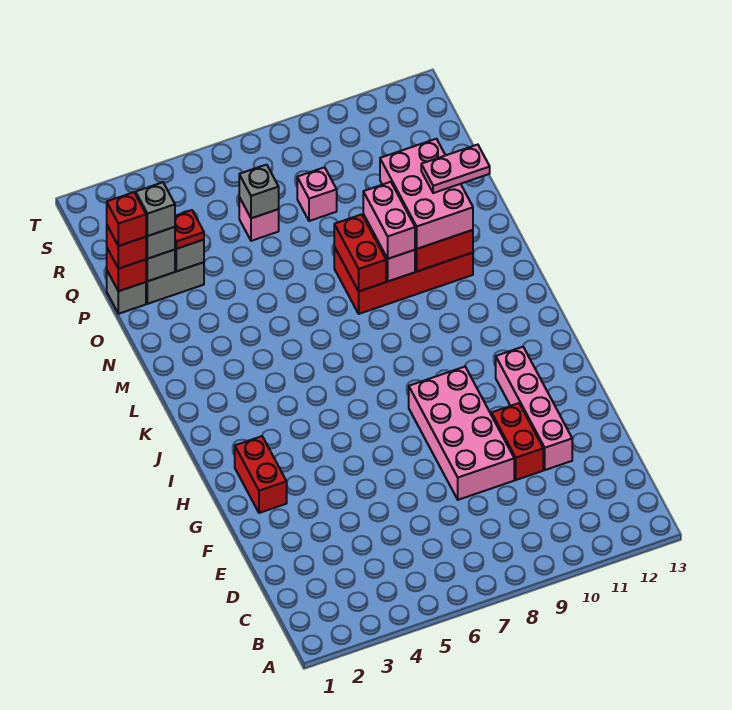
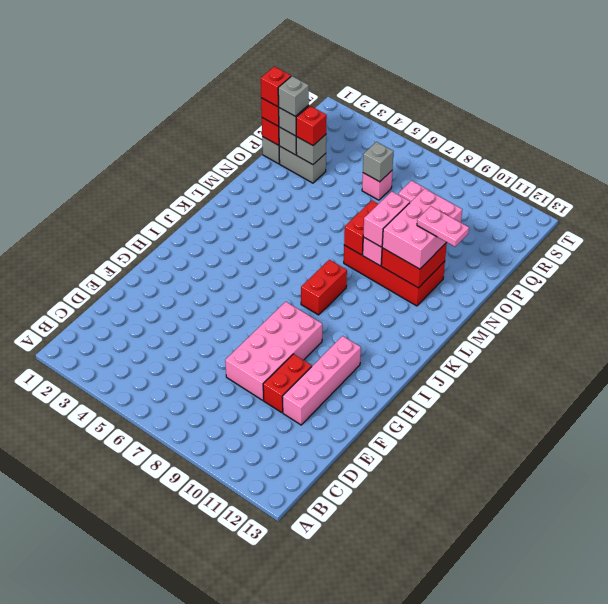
red brick G2:H2 level 1 -> red brick J8:K8 level 1
red plate P3 level 3 -> red brick P3 level 3

